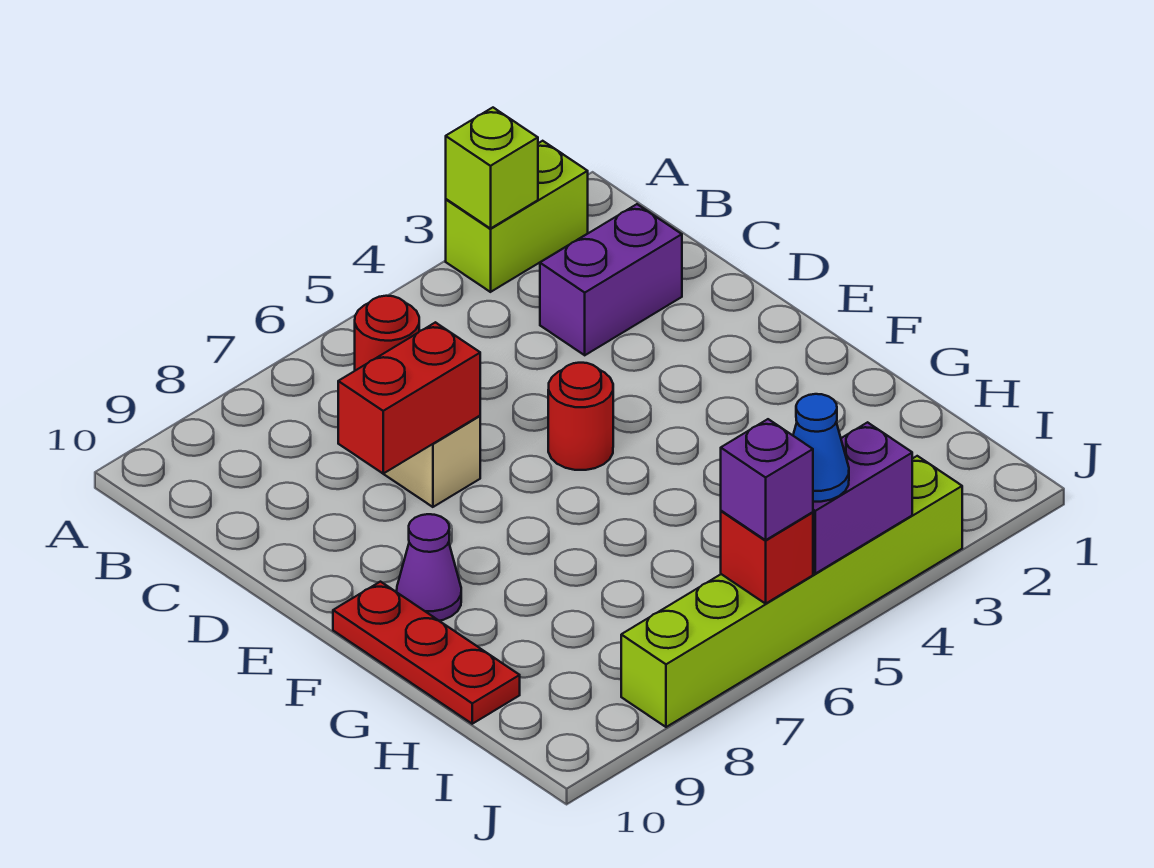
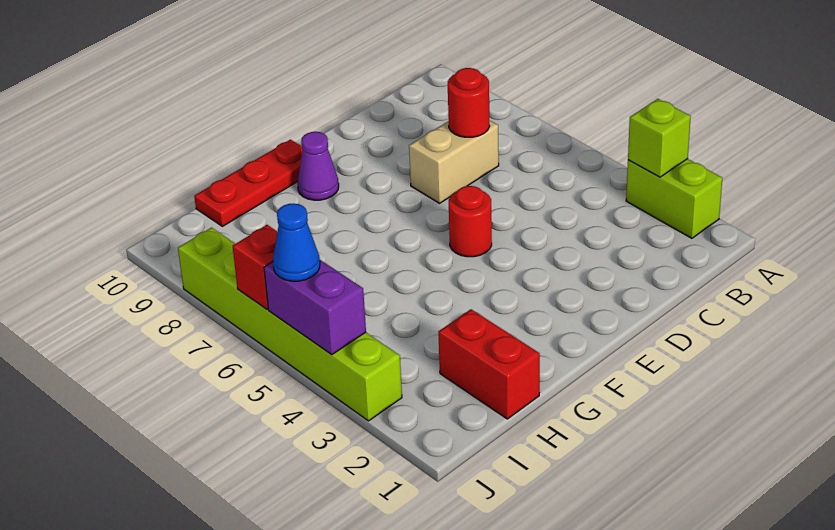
purple brick C2:C3 level 1 -> none
red brick D7:D8 level 2 -> red brick H1:H2 level 1
purple brick J6 level 3 -> none

